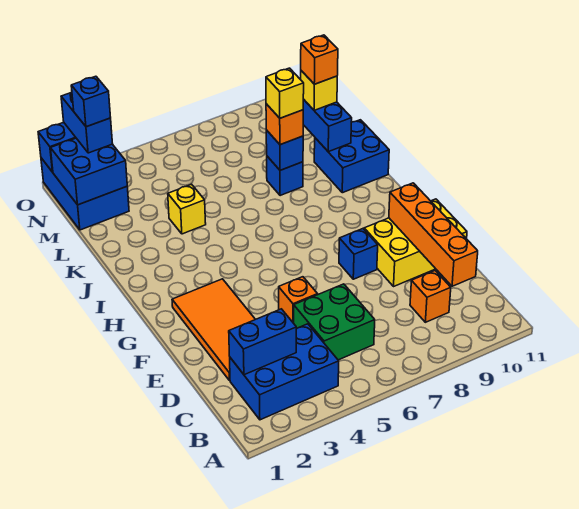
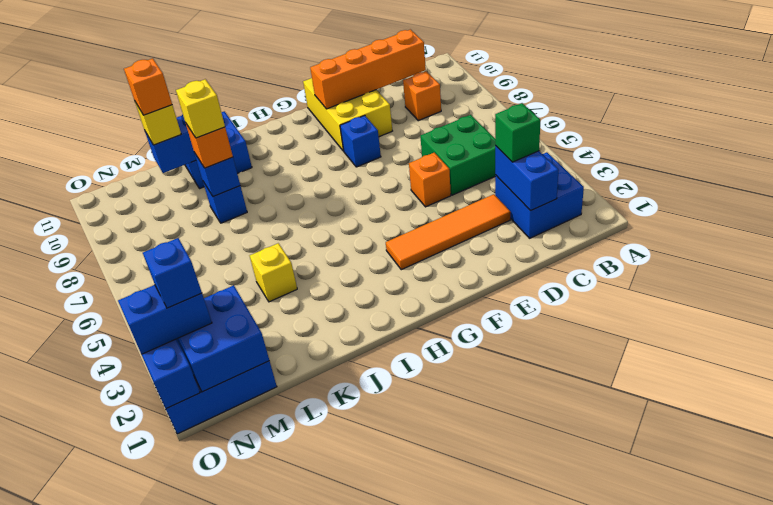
blue brick B2:C4 level 1 -> blue brick B2:C3 level 1
none -> green brick C3 level 3
orange tile D2:G3 level 1 -> orange tile D3:G3 level 1

